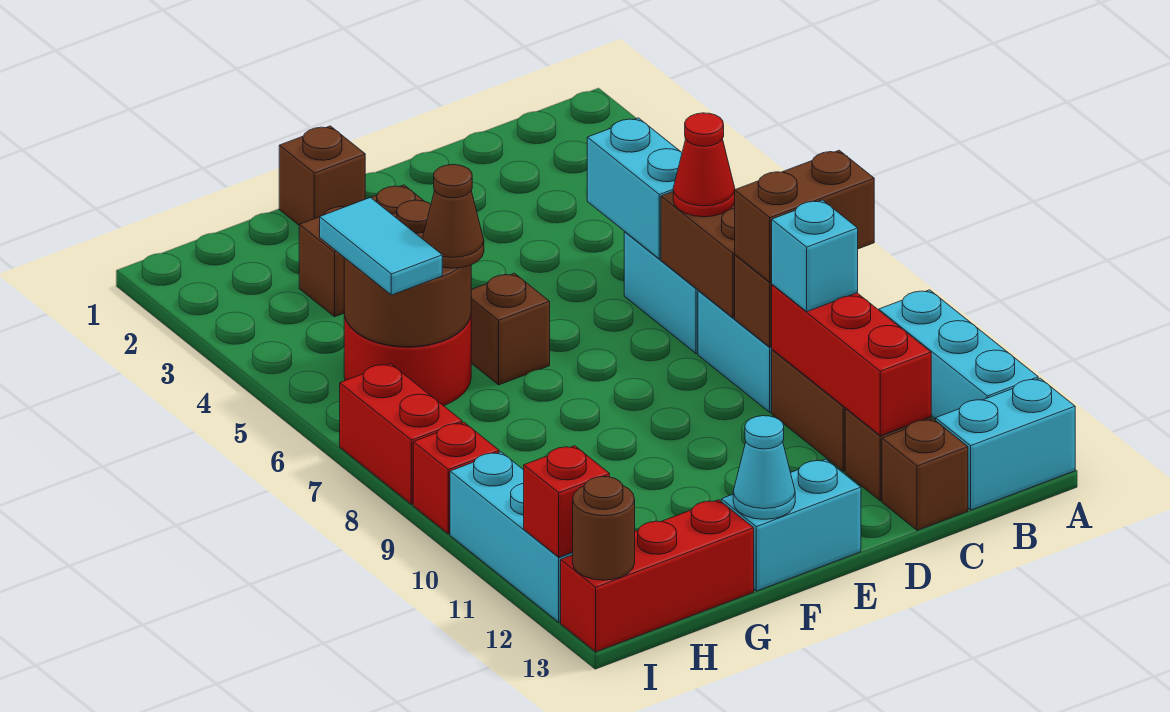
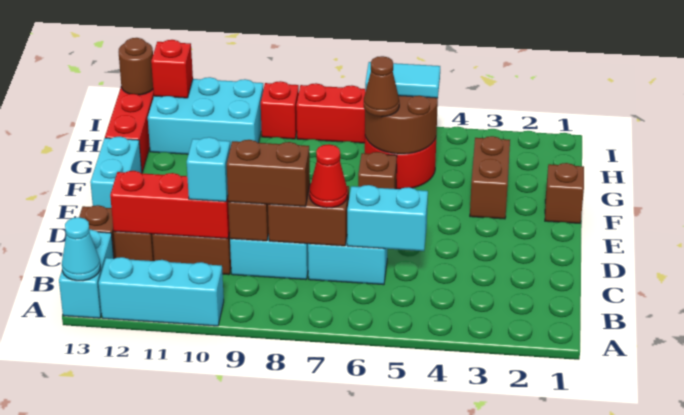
brown brick B9:C9 level 3 -> brown brick C8:C9 level 3
cyan cone F13 level 2 -> cyan cone A13 level 2
cyan brick I10:I12 level 1 -> cyan brick H10:I12 level 1

